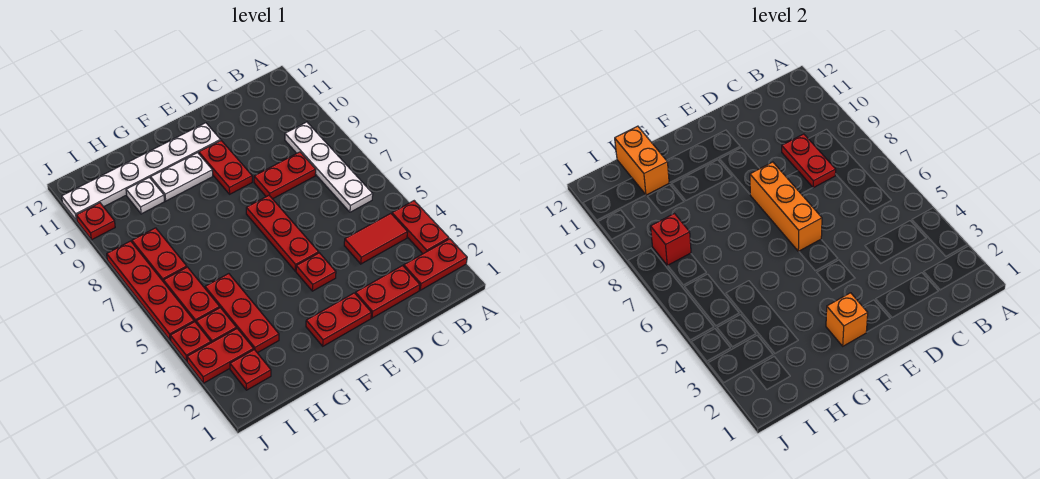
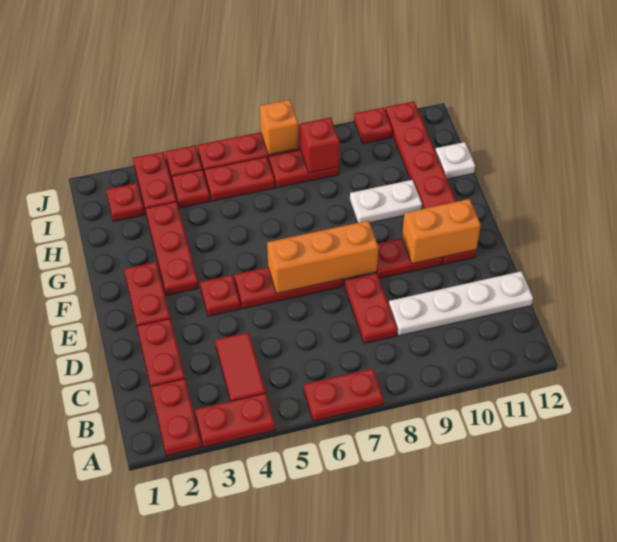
white plate B6:B9 level 1 -> white plate C9:C12 level 1
red plate C8:C9 level 2 -> red plate A6:A7 level 1
white plate E11:J11 level 1 -> red plate E11:J11 level 1
orange brick F2 level 2 -> orange brick J7 level 2
white plate F10:G10 level 1 -> white plate G9:G10 level 1
red plate H3:H5 level 1 -> red plate F3:H3 level 1
white plate H10 level 1 -> white plate H12 level 1
orange brick H11:H12 level 2 -> orange brick E10:E11 level 2

